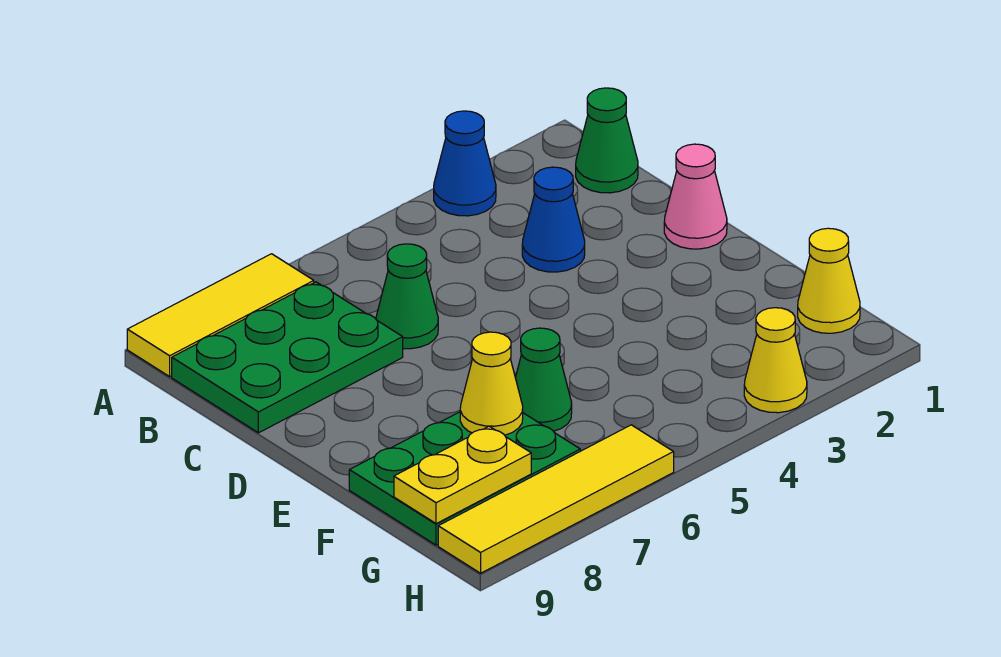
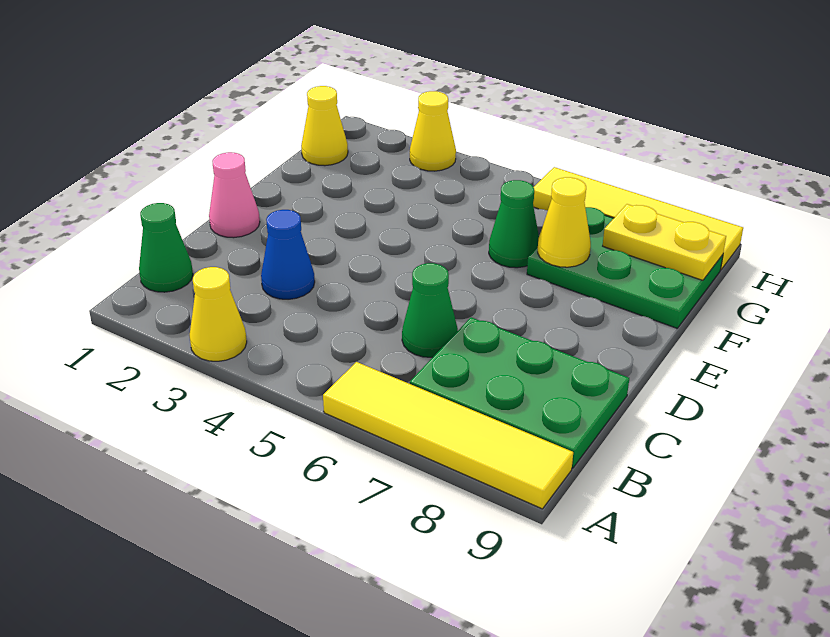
blue cone A3 level 1 -> yellow cone A3 level 1
yellow tile A7:A9 level 1 -> yellow tile A6:A9 level 1

